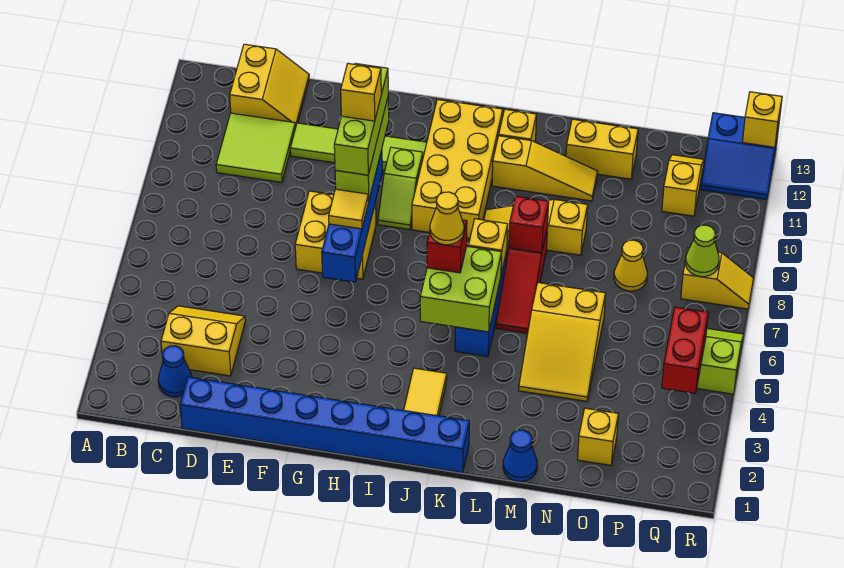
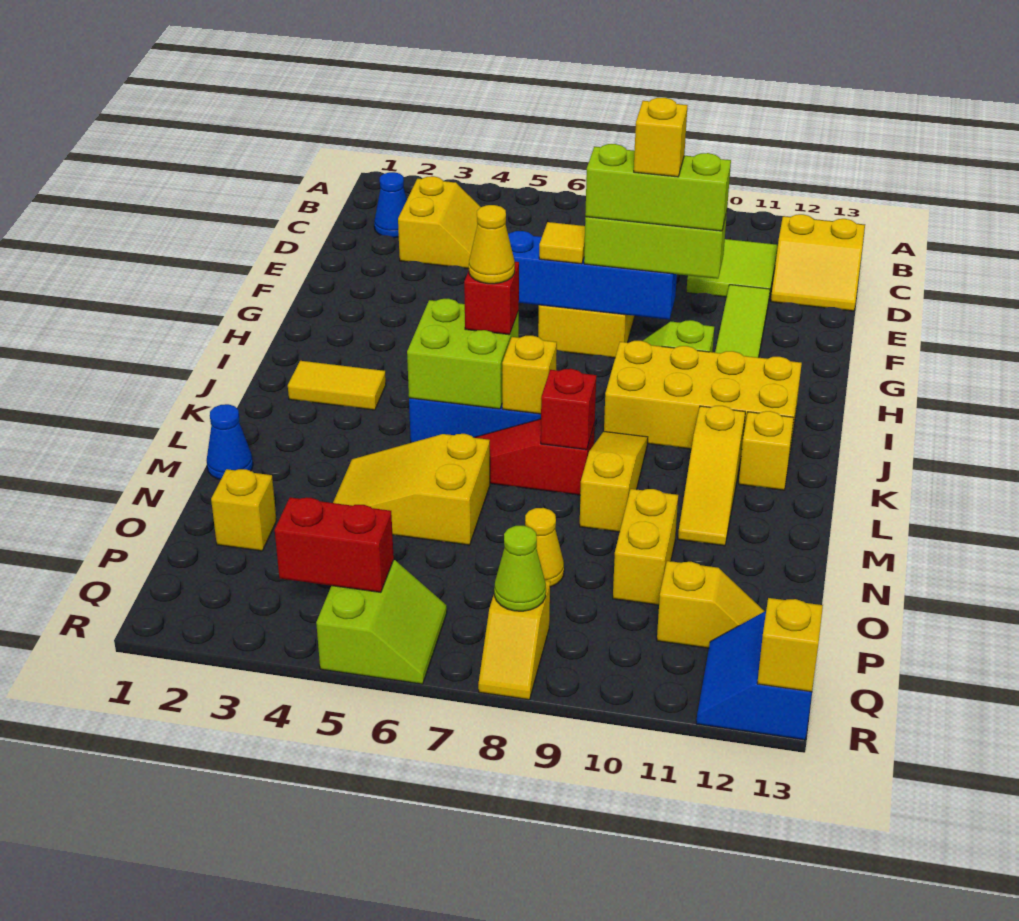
blue brick D1:K1 level 1 -> none
yellow brick M12:N12 level 1 -> yellow brick N10:O10 level 1

